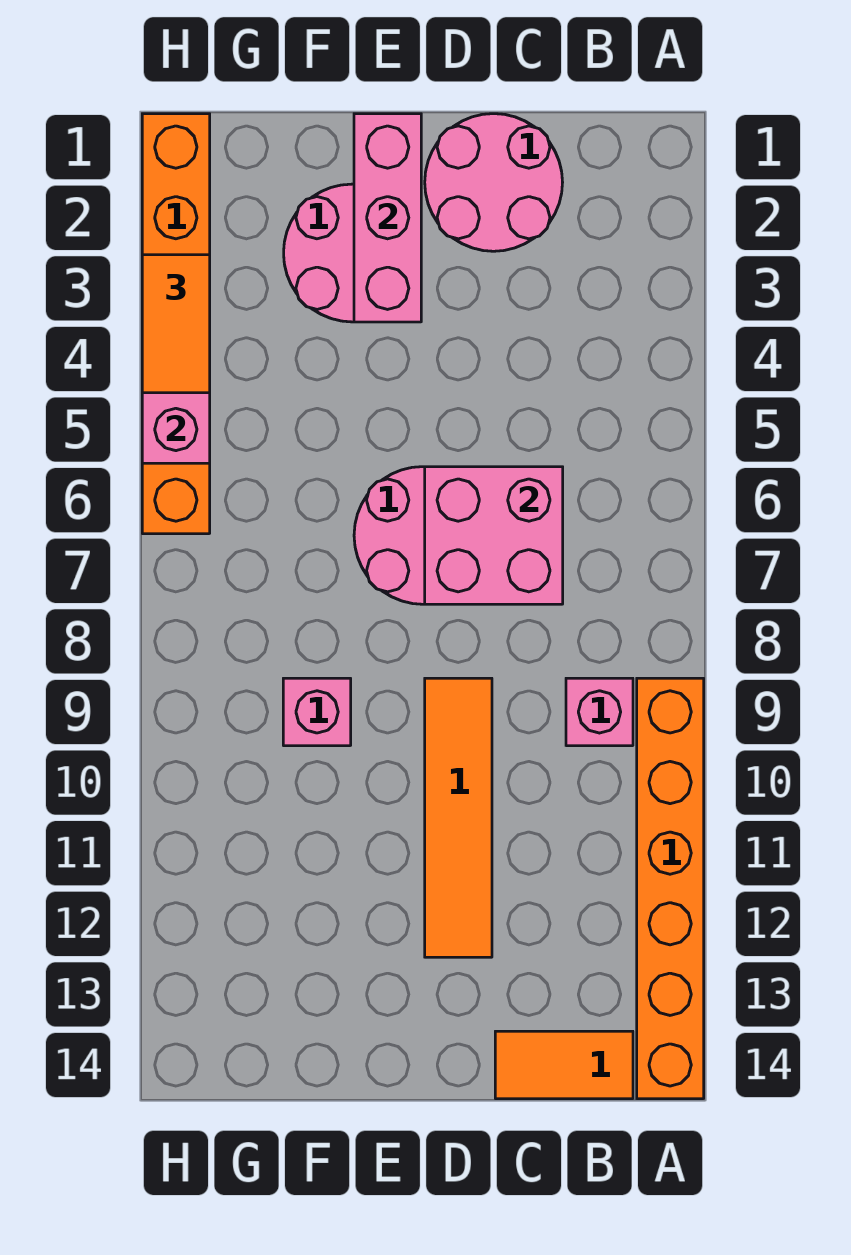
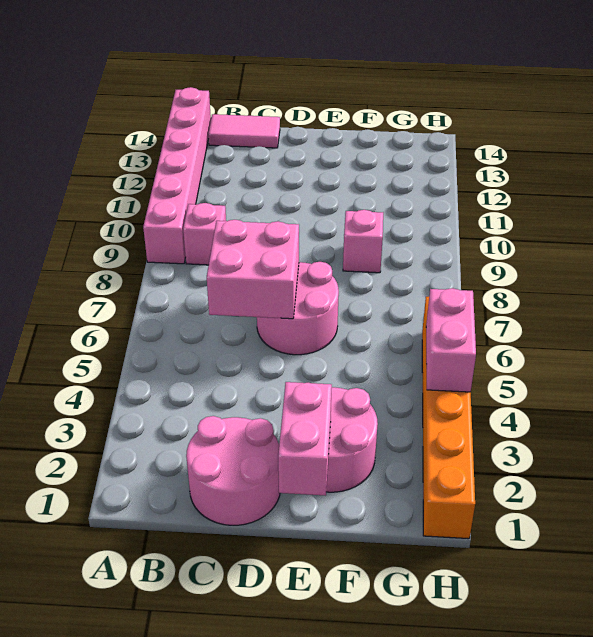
orange brick A9:A14 level 1 -> pink brick A9:A14 level 1
orange tile B14:C14 level 1 -> pink tile B14:C14 level 1
orange tile D9:D12 level 1 -> none
pink brick E1:E3 level 2 -> pink brick E1:E2 level 2
orange tile H3:H4 level 3 -> none

